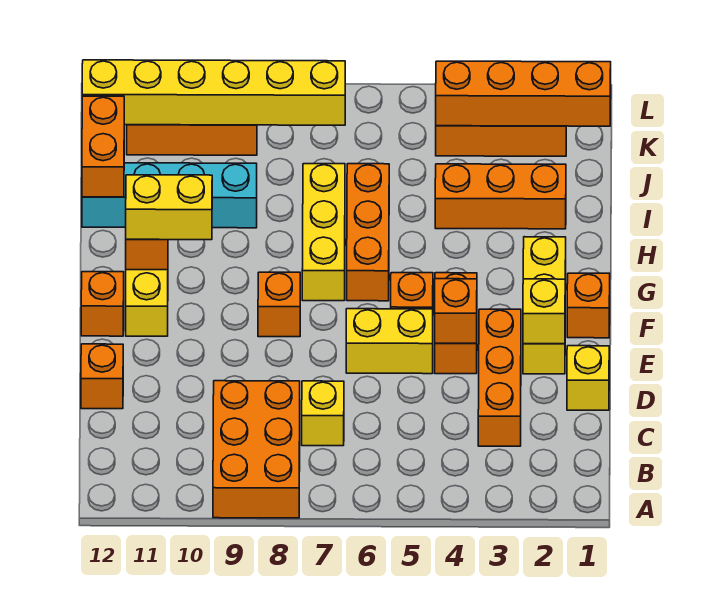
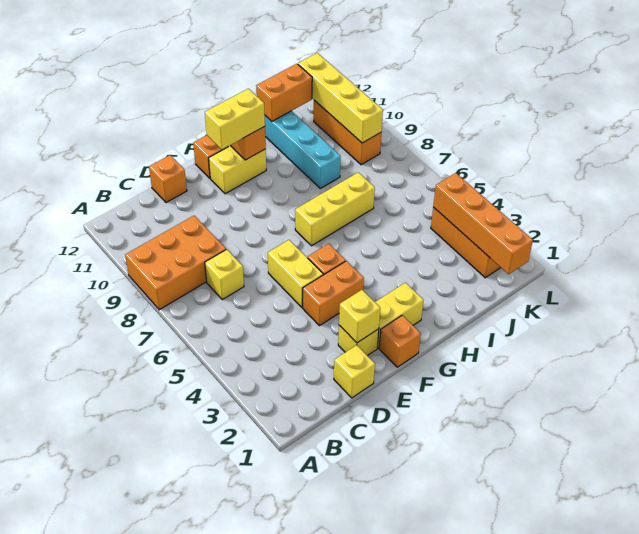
orange brick C3:E3 level 1 -> none
orange brick E4 level 2 -> none
orange brick F8 level 1 -> none
orange brick G6:I6 level 1 -> none
yellow brick G10:G11 level 3 -> yellow brick F11:G11 level 3
orange brick I2:I4 level 1 -> none
yellow brick K7:K12 level 2 -> yellow brick K9:K12 level 2

